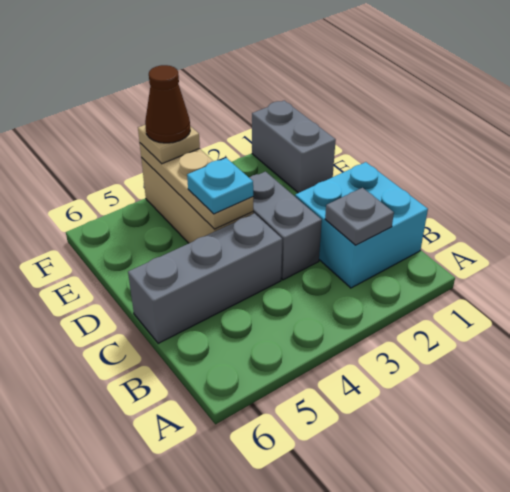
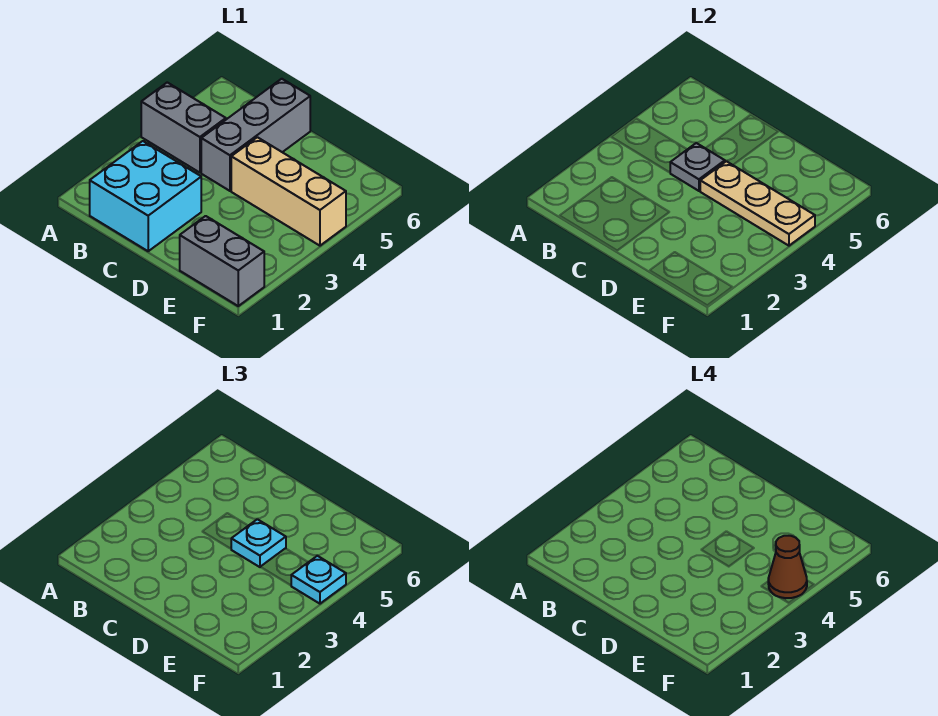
grey plate B2 level 2 -> grey plate C4 level 2
grey brick C3:D3 level 1 -> grey brick A4:B4 level 1
tan plate F4 level 3 -> cyan plate F4 level 3

